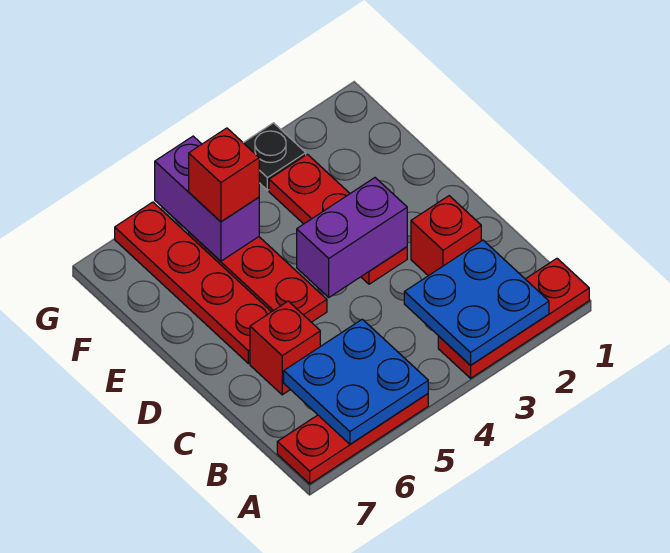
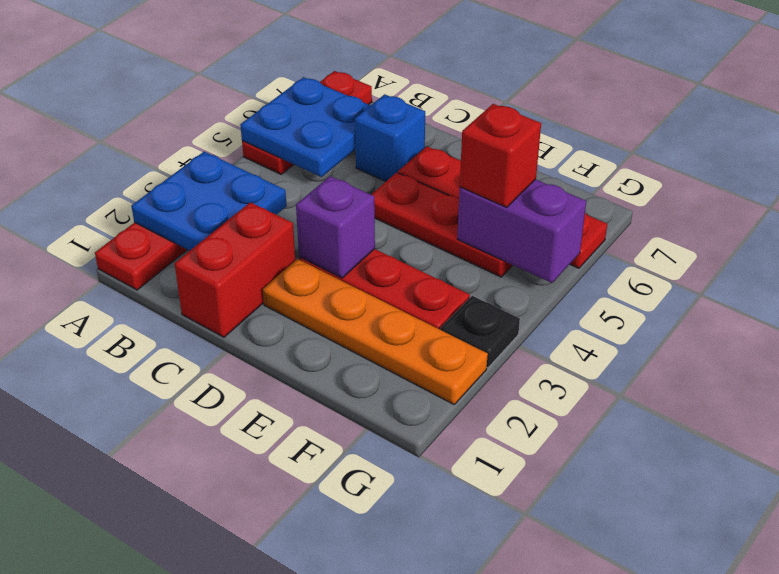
red brick C2 level 1 -> red brick C1:C2 level 1
red brick C6 level 1 -> blue brick C6 level 1
none -> orange plate D2:G2 level 1
purple brick D3:D4 level 2 -> purple brick D3 level 2

